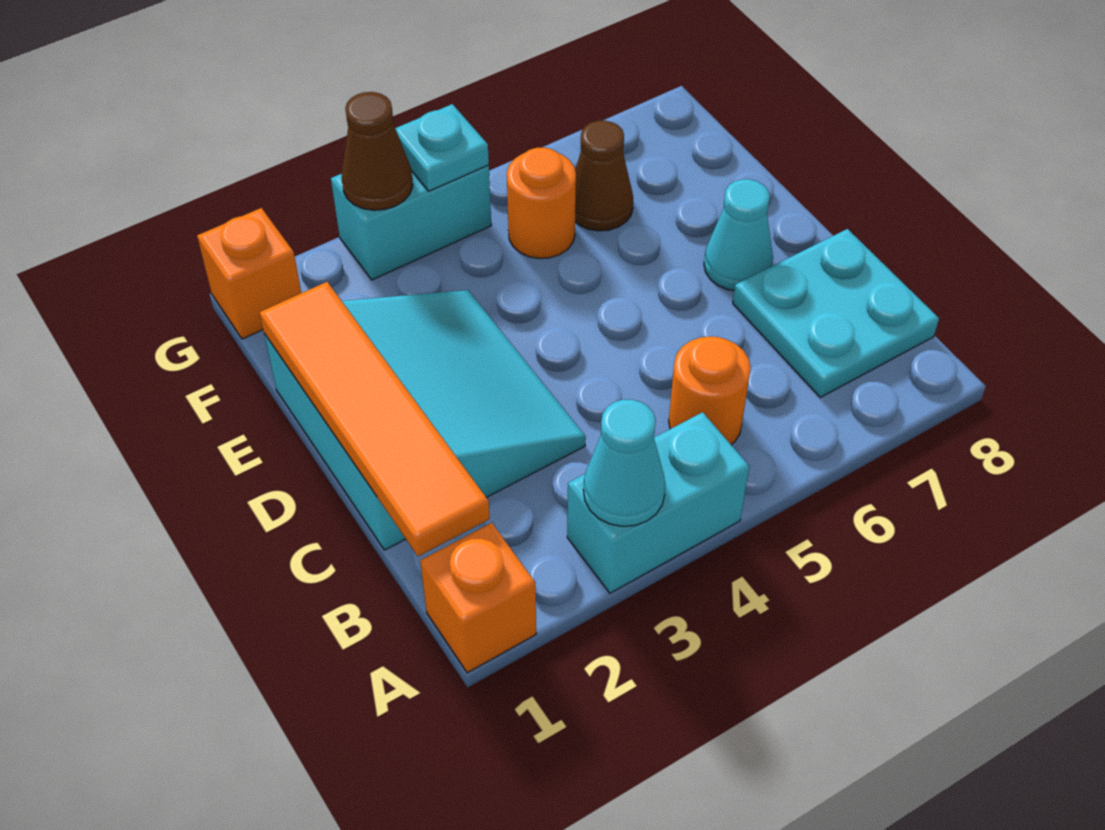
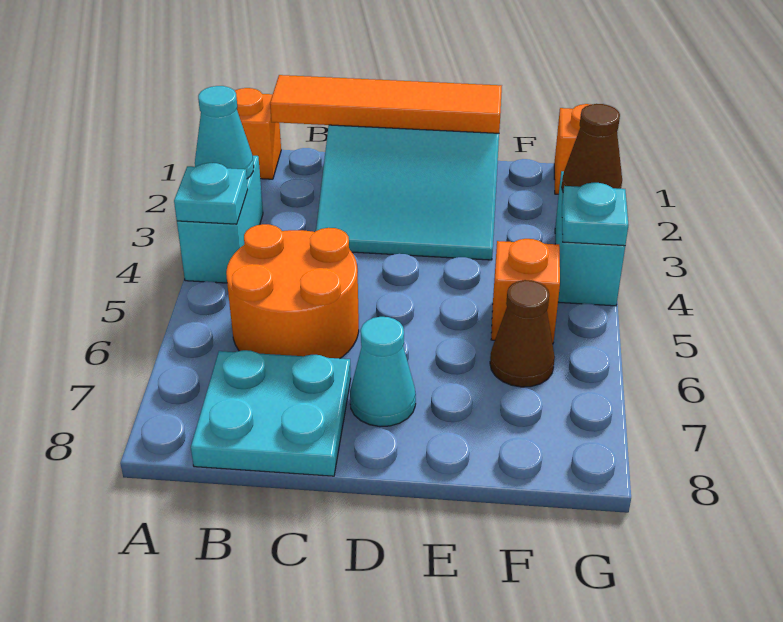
none -> cyan plate A4 level 2
orange round brick B5 level 1 -> orange round brick B5:C6 level 1
orange round brick F5 level 1 -> orange brick F5 level 1

